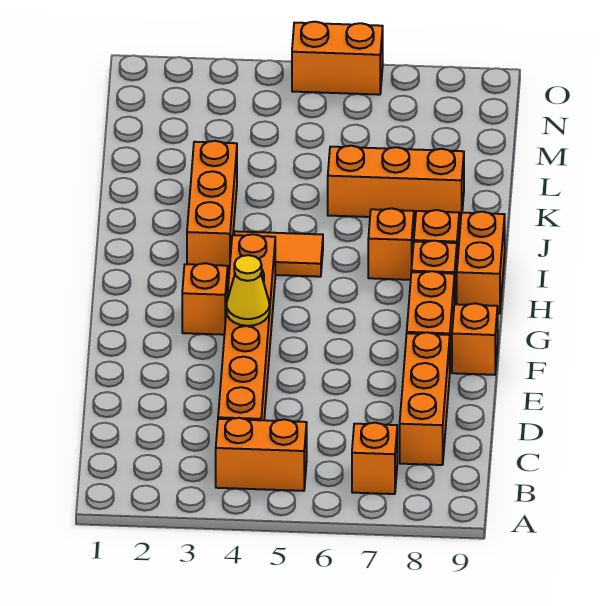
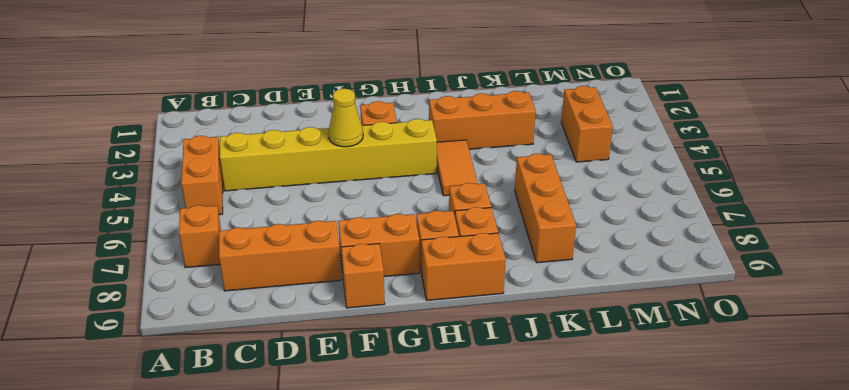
orange brick C4:H4 level 1 -> yellow brick C4:H4 level 1
orange brick O5:O6 level 1 -> orange brick M3:M4 level 1

